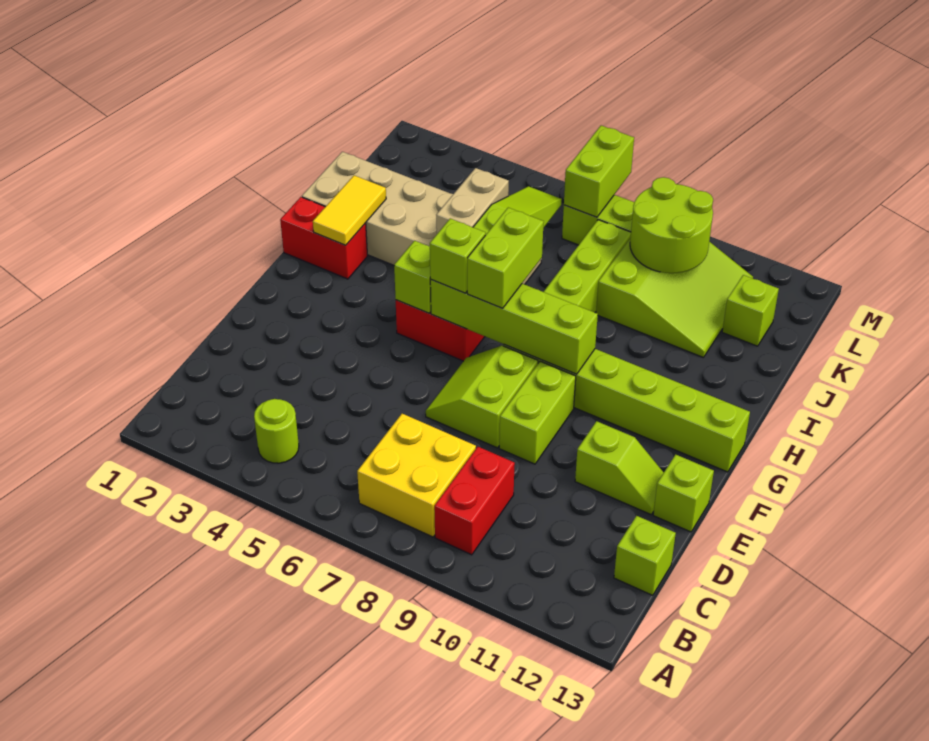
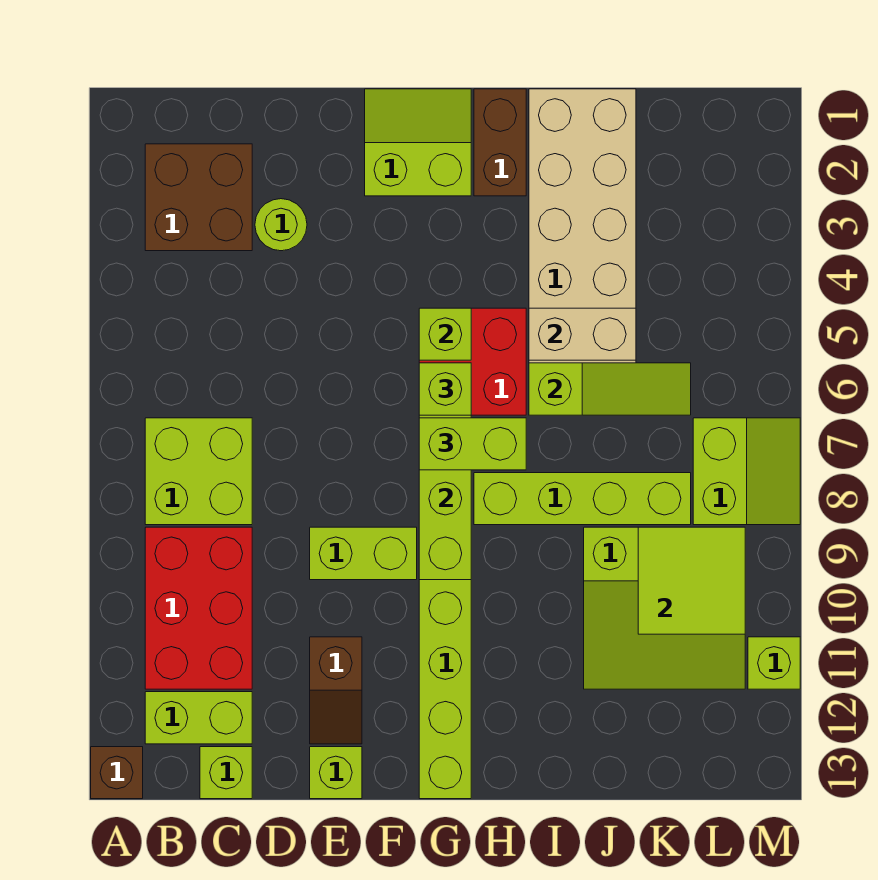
none -> brown brick A13 level 1
none -> brown brick B2:C3 level 1
lime round brick B4 level 1 -> lime round brick D3 level 1
yellow brick B7:C8 level 1 -> lime brick B7:C8 level 1
red brick B9:C9 level 1 -> red brick B9:C11 level 1
lime slope E7:F8 level 1 top 8 -> lime slope F1:G2 level 1 top 2
lime slope E11:E12 level 1 top 11 -> brown slope E11:E12 level 1 top 11
red brick H1:H2 level 1 -> brown brick H1:H2 level 1
yellow tile H2:I2 level 2 -> none
lime round brick K9:L10 level 2 -> lime tile K9:L10 level 2
lime brick K12 level 1 -> lime brick M11 level 1
lime brick L7:M7 level 2 -> lime brick B12:C12 level 1

